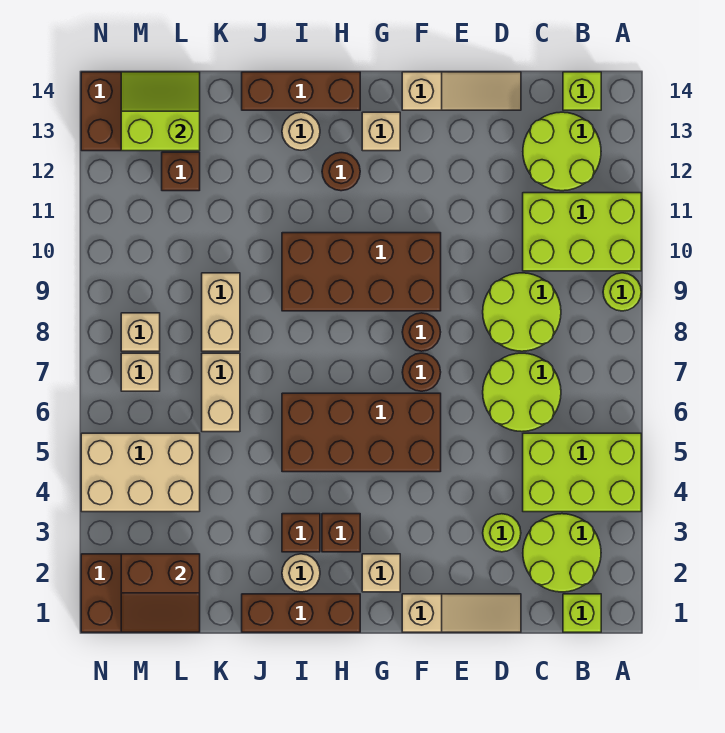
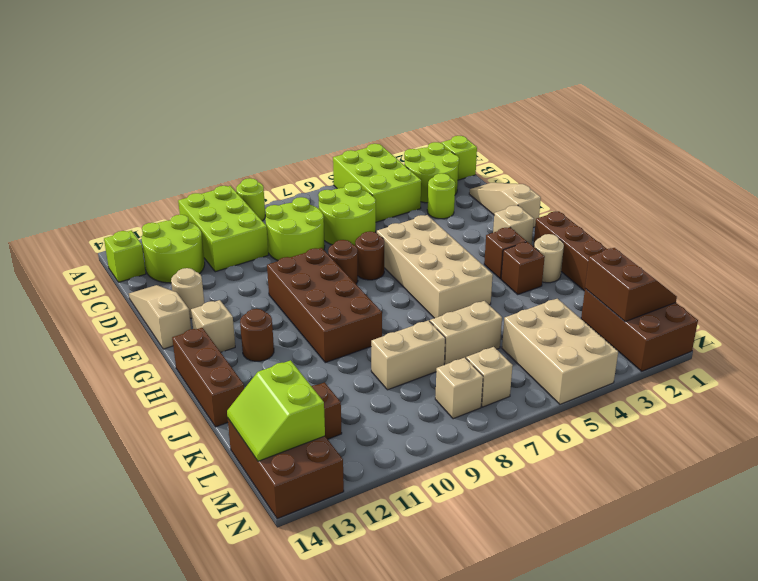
brown brick F5:I6 level 1 -> tan brick F5:I6 level 1
tan round brick I13 level 1 -> tan round brick E13 level 1

